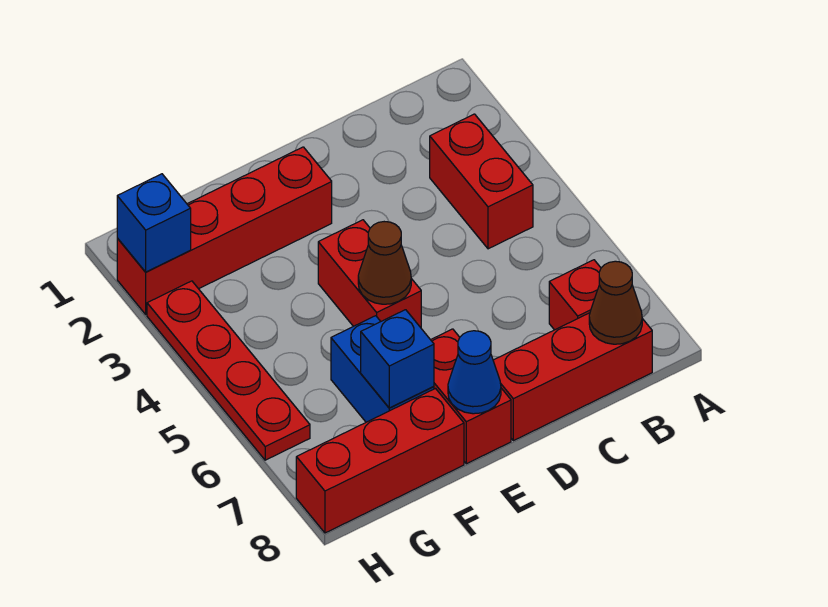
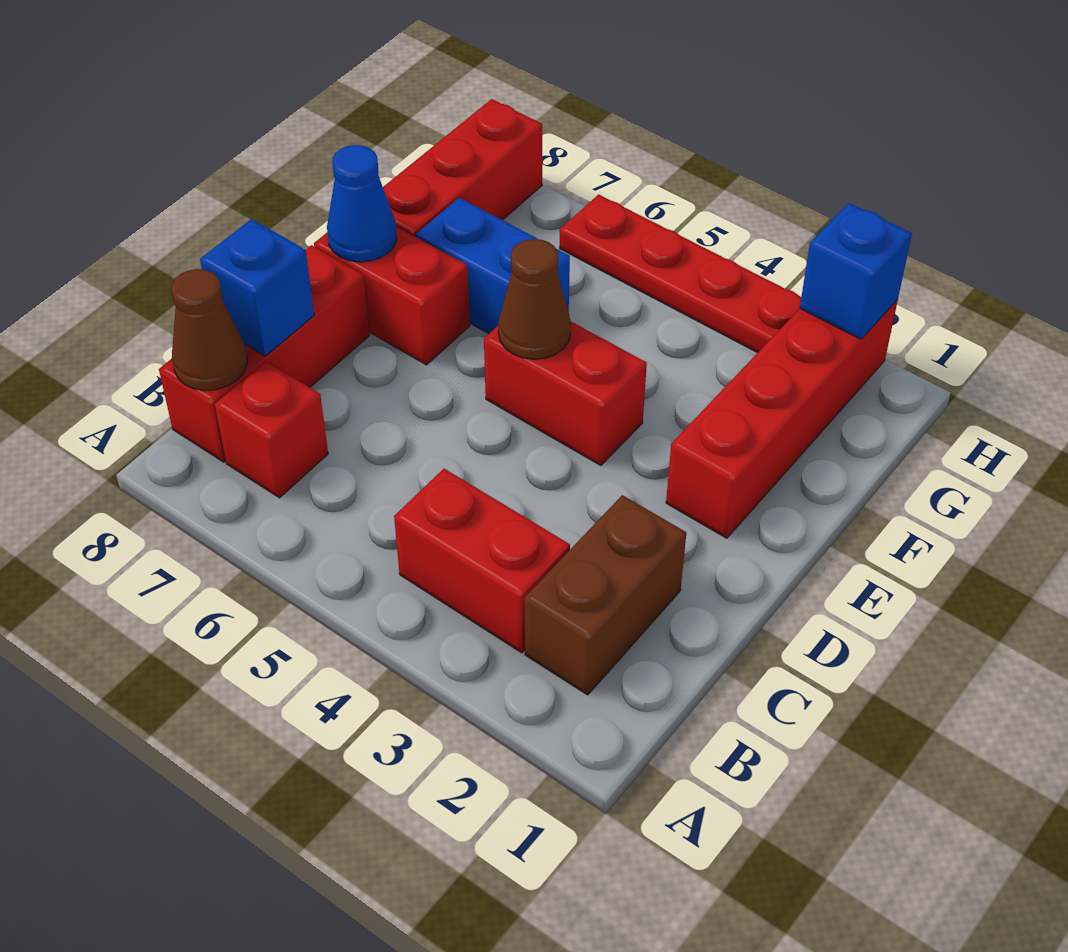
none -> brown brick B2:C2 level 1
blue brick F7 level 2 -> blue brick C8 level 2

